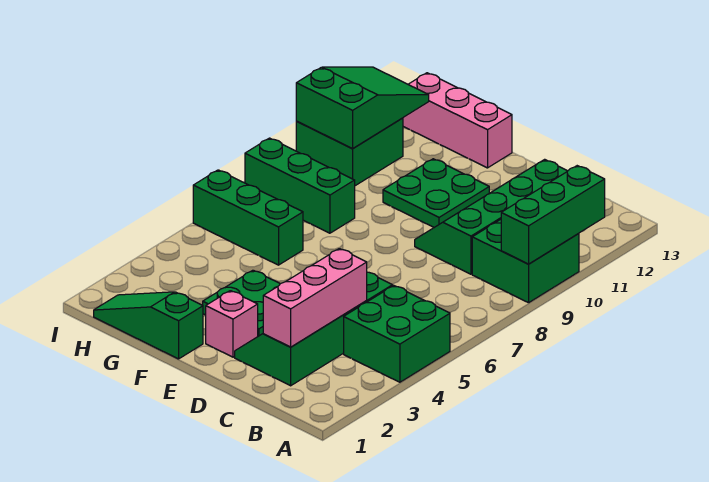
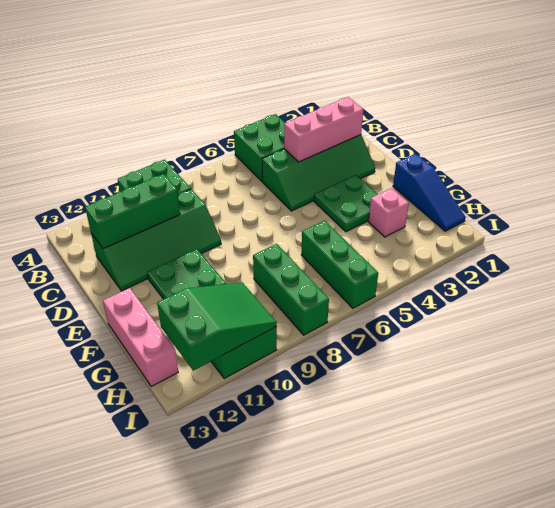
green brick A9:A11 level 2 -> green brick C10:C12 level 2
pink brick E2 level 1 -> pink brick G3 level 1
green slope F1:H1 level 1 top F -> blue slope F1:H1 level 1 top F
green slope H10:I12 level 2 top 10 -> green slope H10:I12 level 2 top 12

